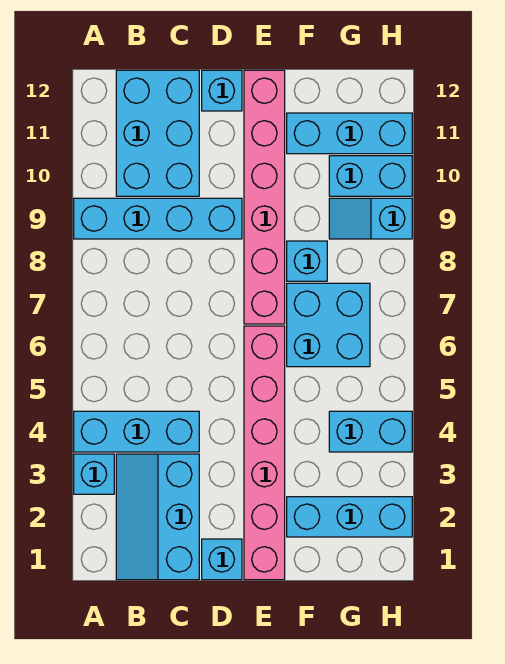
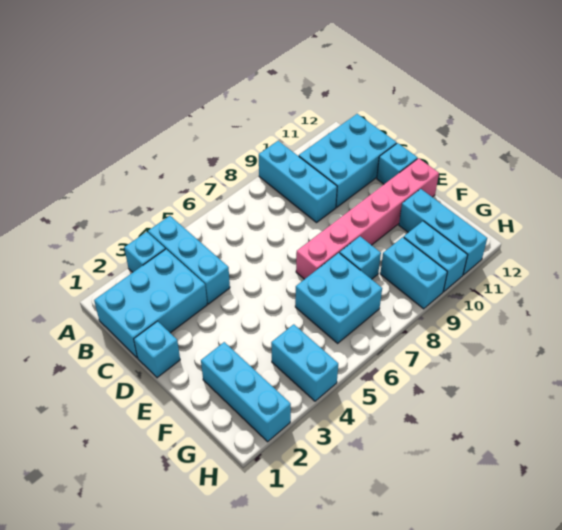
cyan brick A9:D9 level 1 -> cyan brick A9:C9 level 1
cyan slope B1:C3 level 1 top C -> cyan brick B1:C3 level 1
pink brick E1:E6 level 1 -> none
cyan slope G9:H9 level 1 top H -> cyan brick G9:H9 level 1

